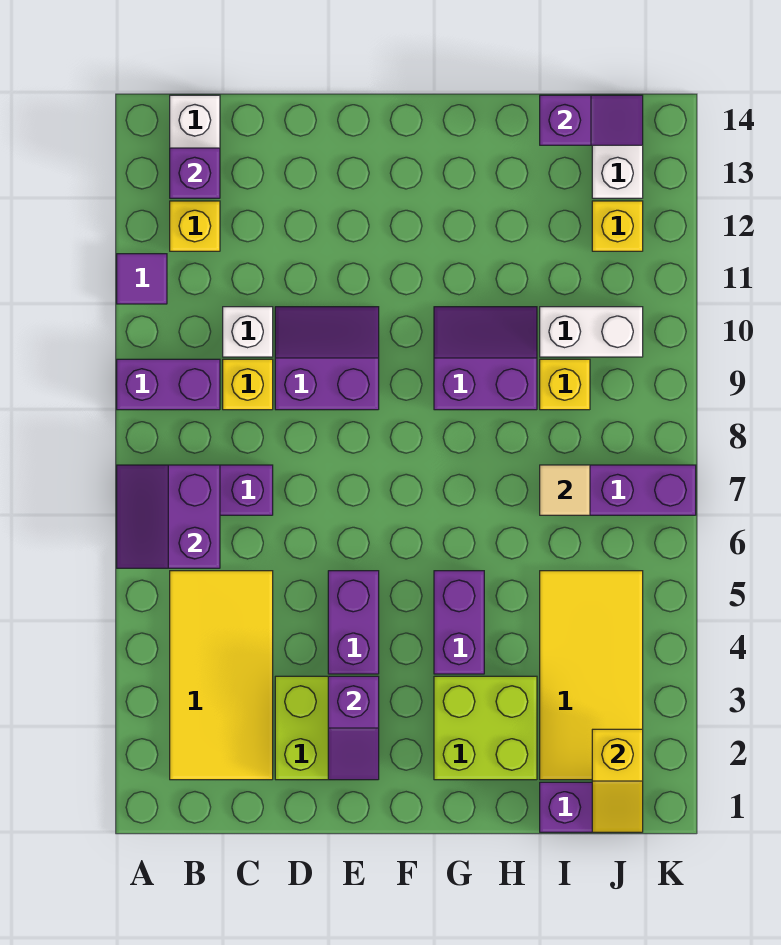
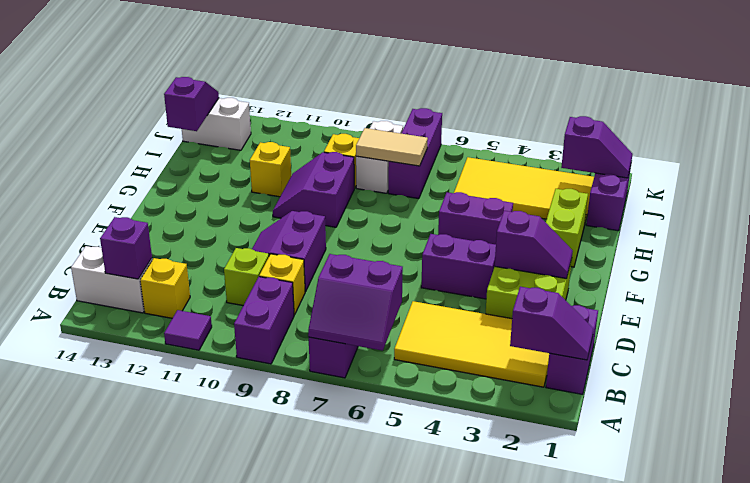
none -> purple brick B1:C1 level 1
none -> purple slope B1:B2 level 2 top 2
white brick C10 level 1 -> lime brick C10 level 1
lime brick G2:H3 level 1 -> lime brick G2:H2 level 1
tan tile I7 level 2 -> tan tile I7:I8 level 2
white brick I10:J10 level 1 -> white brick I8:J8 level 1
yellow slope J1:J2 level 2 top 2 -> purple slope J1:J2 level 2 top 2
yellow brick J12 level 1 -> yellow brick H11 level 1

